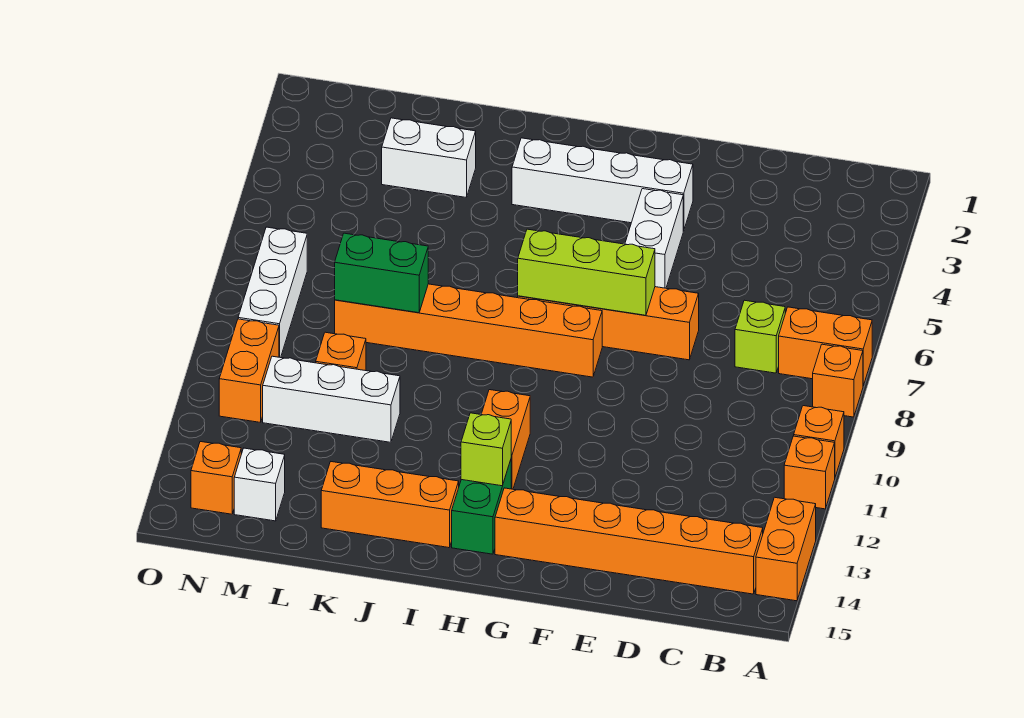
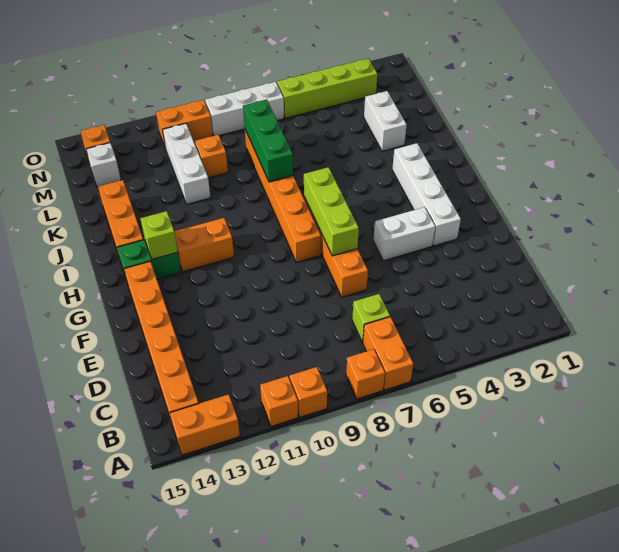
green brick K8:L8 level 2 -> green brick J8:L8 level 2
none -> lime brick N3:N6 level 1

